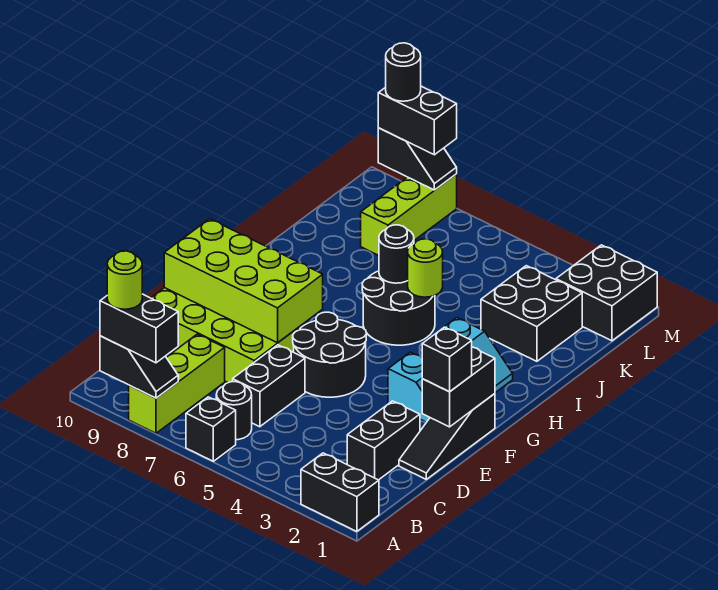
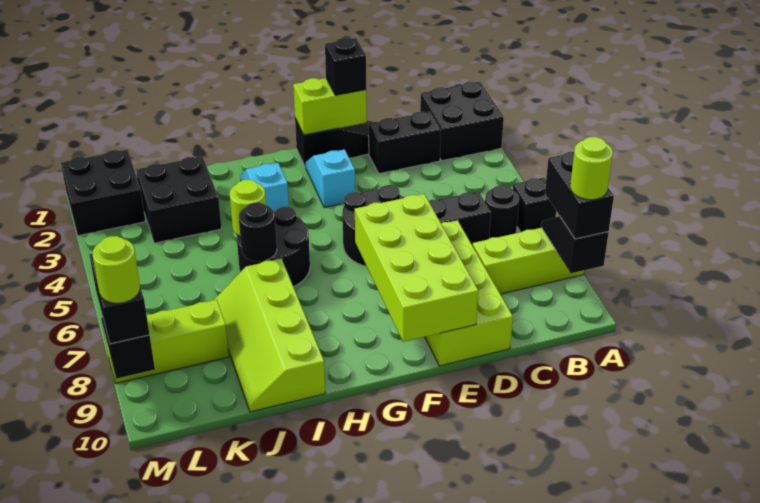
black brick A1:A2 level 1 -> black brick A1:B2 level 1
black brick E1:F1 level 2 -> lime brick E1:F1 level 2
none -> lime slope I7:J10 level 1 top I
black round brick M9 level 4 -> lime round brick M9 level 4

